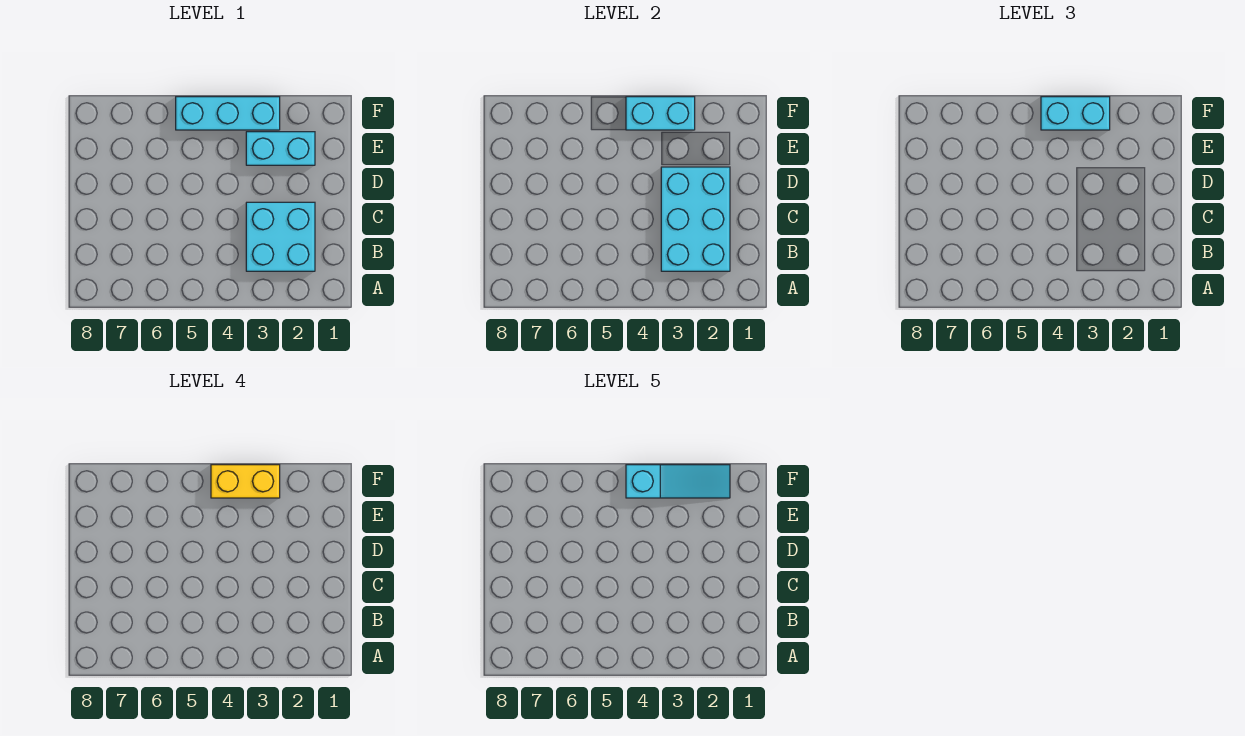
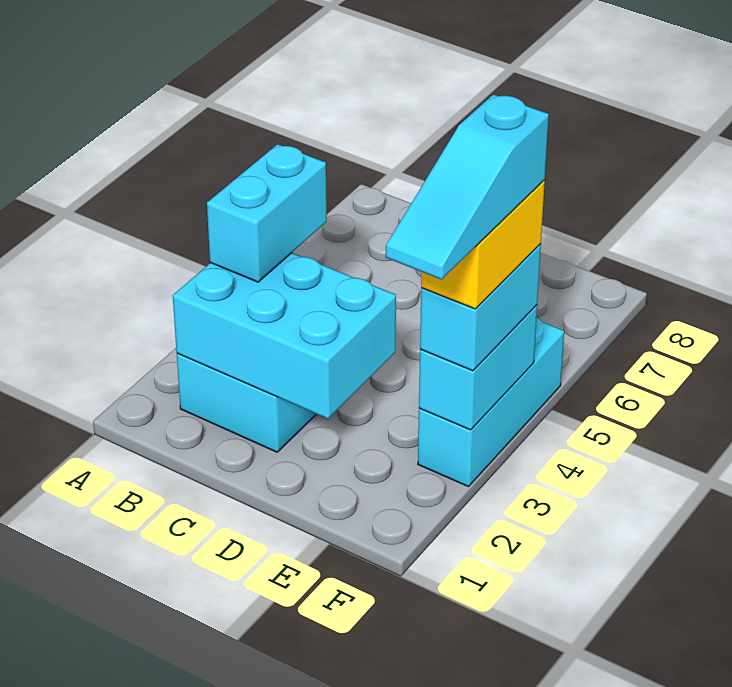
cyan brick E2:E3 level 1 -> cyan brick B3:B4 level 3

